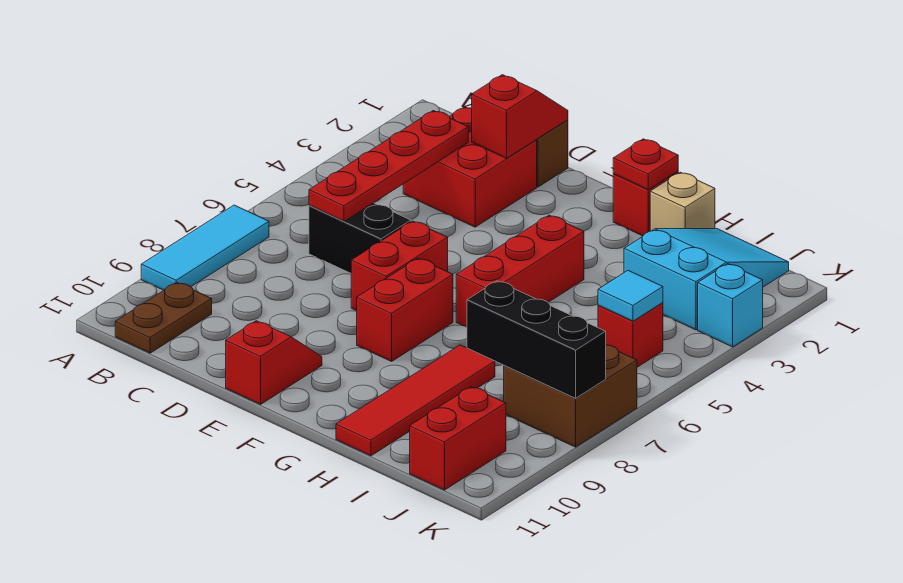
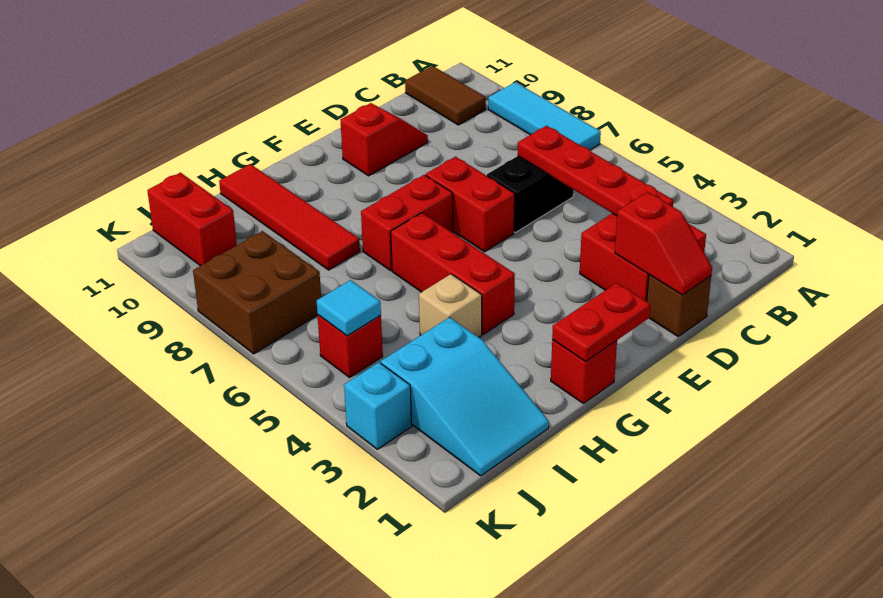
brown plate B10:B11 level 1 -> brown tile B10:B11 level 1
red slope E10:E11 level 1 top 11 -> red slope D10:E10 level 1 top E
red brick F7:F8 level 1 -> red brick F7:G7 level 1
red plate G1 level 2 -> red plate F1:G1 level 2
tan brick H1 level 1 -> tan brick H4 level 1
black brick I8:K8 level 2 -> none

